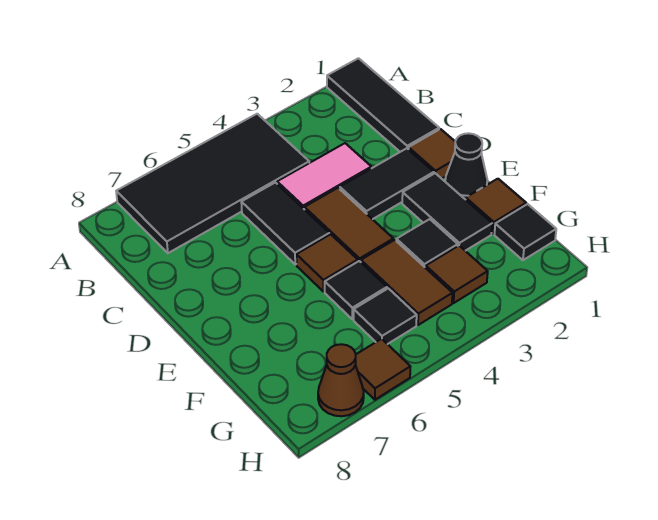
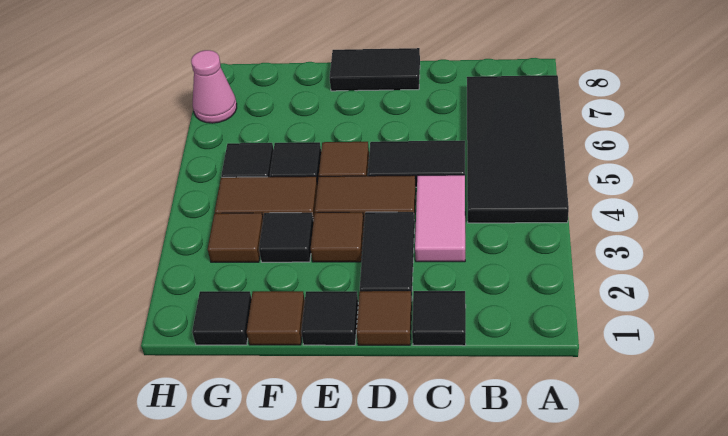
black tile A1:C1 level 1 -> black tile C1 level 1
black cone E1 level 1 -> black tile E1 level 1
black tile E2:F2 level 1 -> black tile D8:E8 level 1
brown tile H6 level 1 -> brown tile E3 level 1
brown cone H7 level 1 -> pink cone H7 level 1

